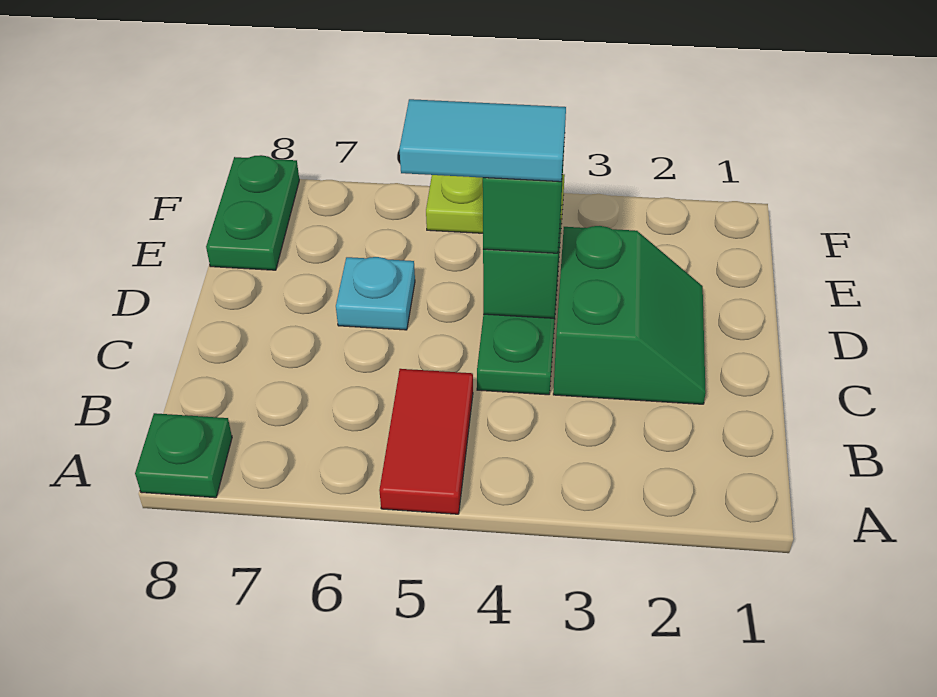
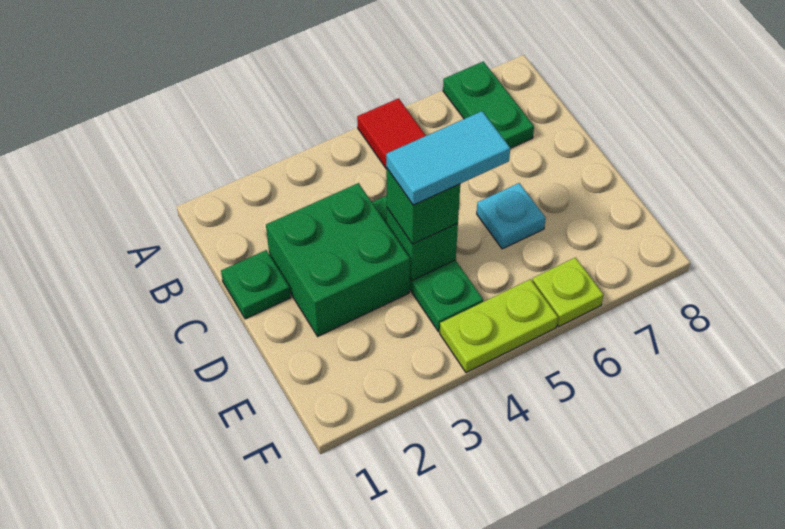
green plate A8 level 1 -> green plate C1 level 1
green slope C2:D3 level 1 top 3 -> green brick C2:D3 level 1
green plate E8:F8 level 1 -> green plate A7:B7 level 1
none -> lime plate F6 level 1

